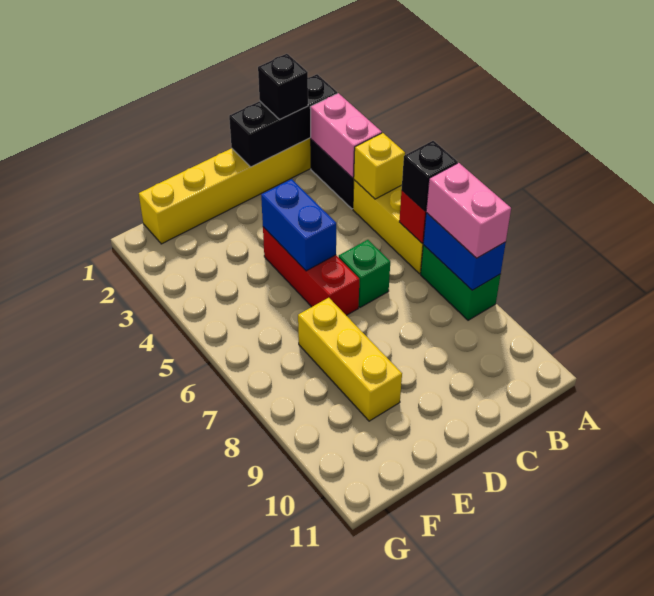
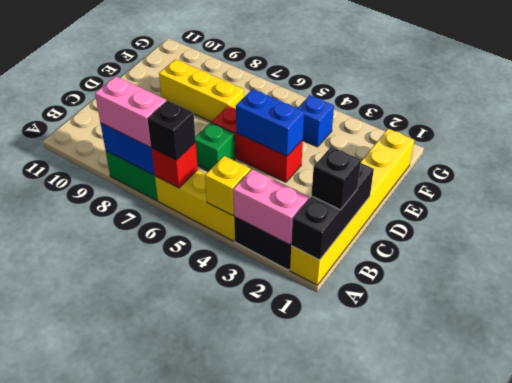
none -> blue brick F4 level 1

